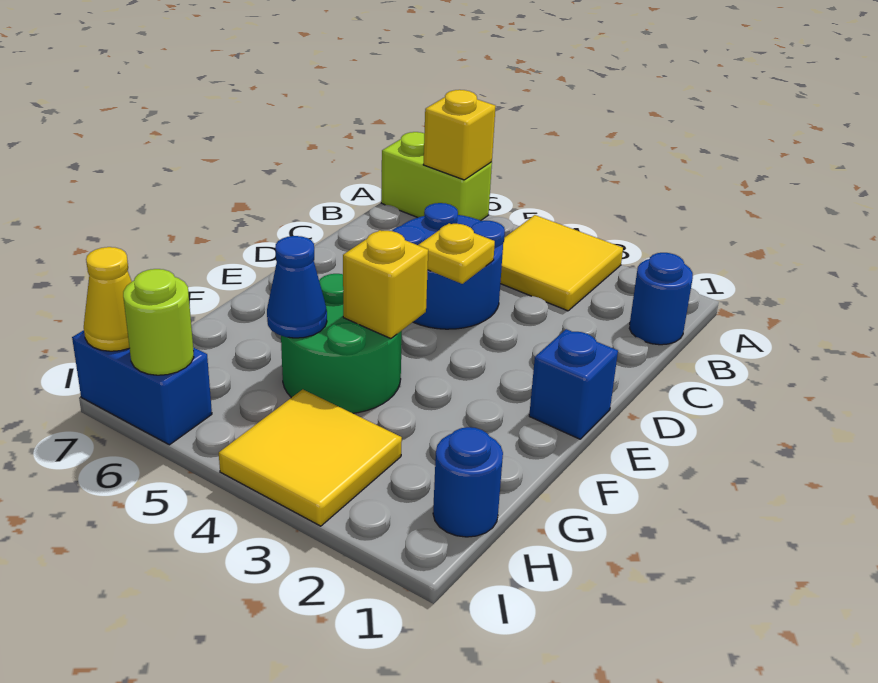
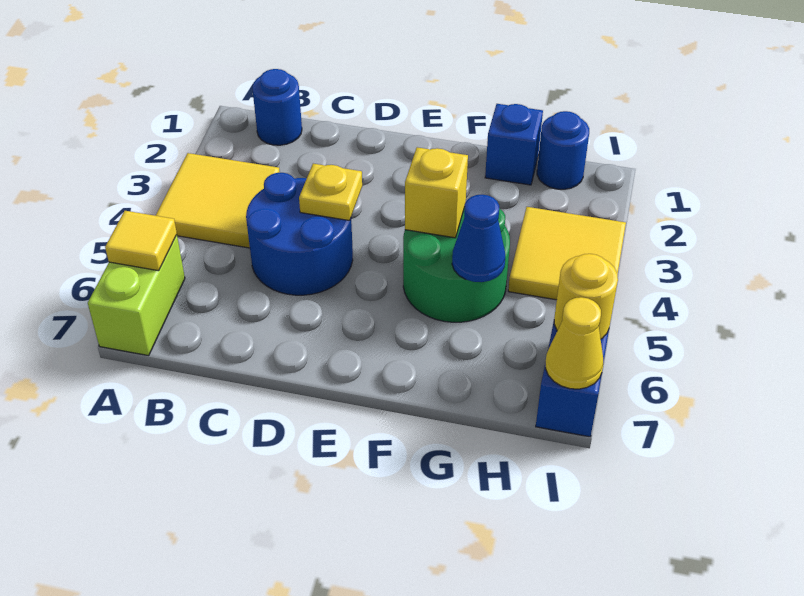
yellow brick A6 level 2 -> yellow tile A6 level 2
blue brick E1 level 1 -> blue brick G1 level 1
lime round brick I6 level 2 -> yellow round brick I6 level 2

